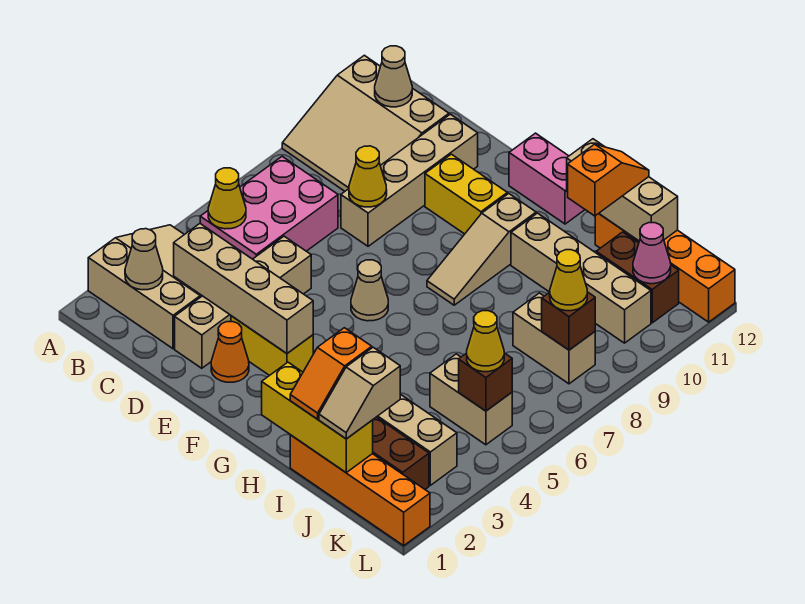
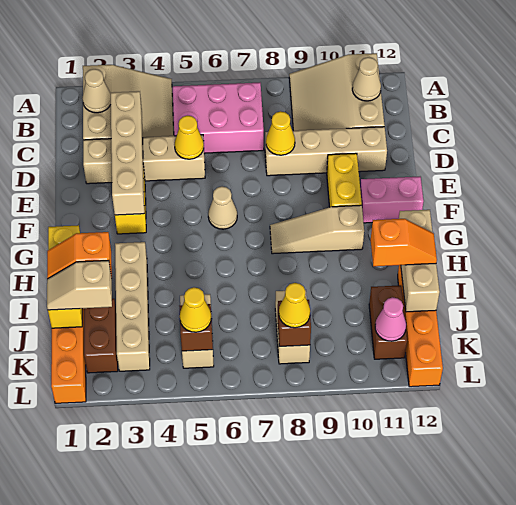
yellow cone B5 level 2 -> yellow cone D5 level 2
orange cone E2 level 1 -> none
pink brick F12:G12 level 1 -> pink brick F11:F12 level 1
tan brick H10:K10 level 1 -> none

